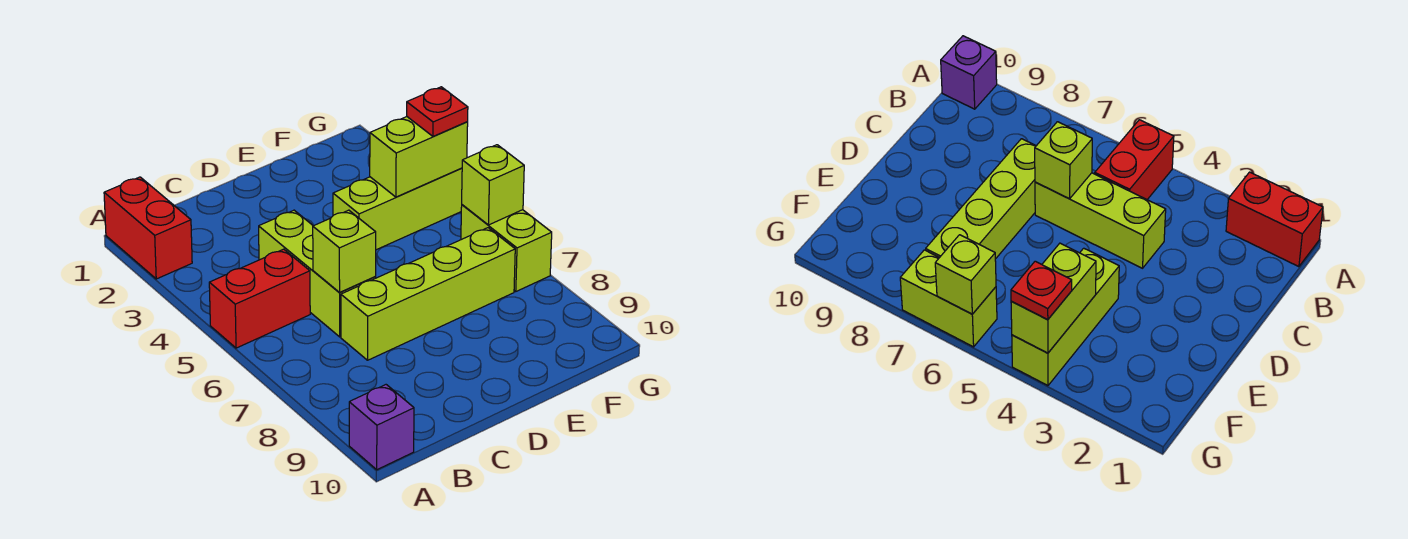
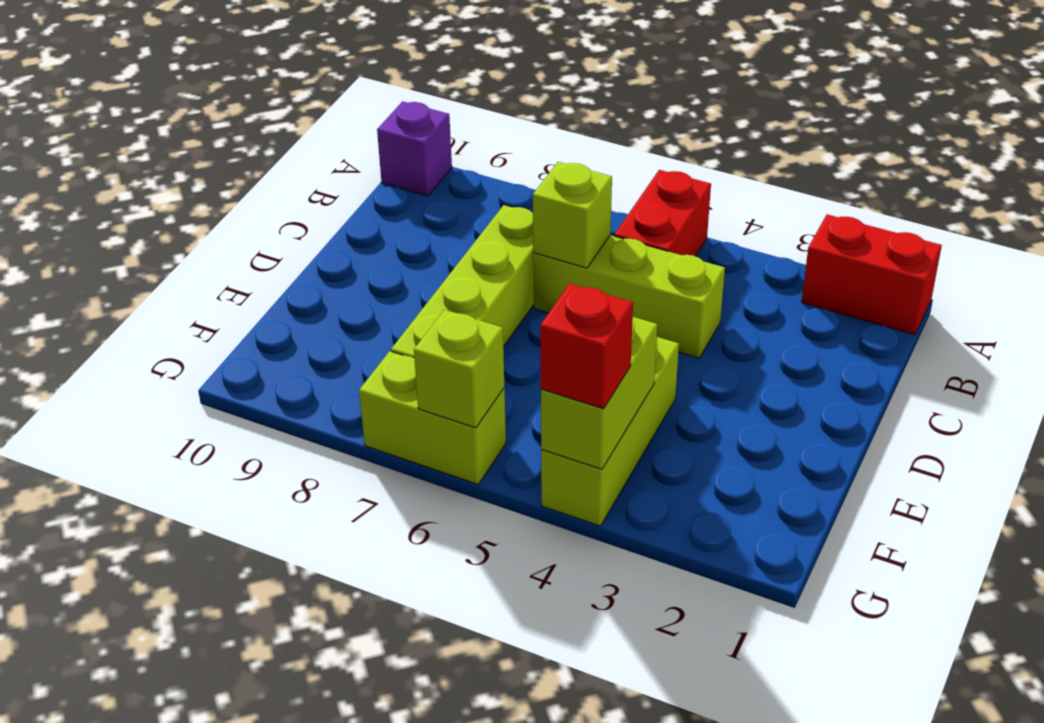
red plate G4 level 3 -> red brick G4 level 3

